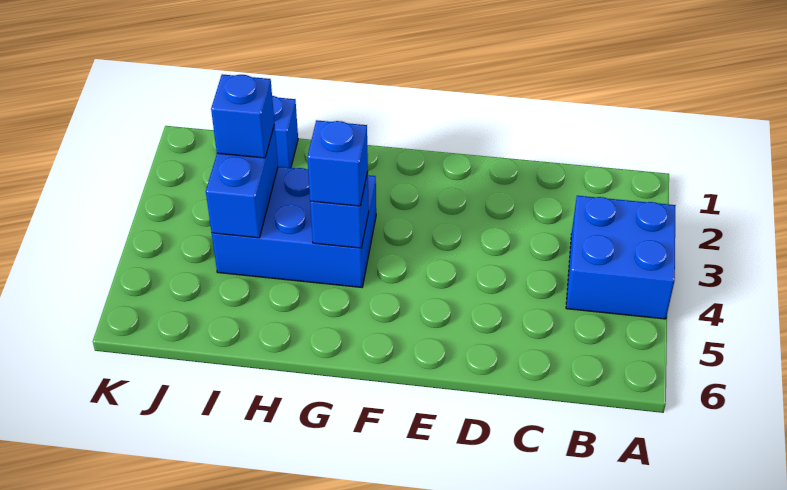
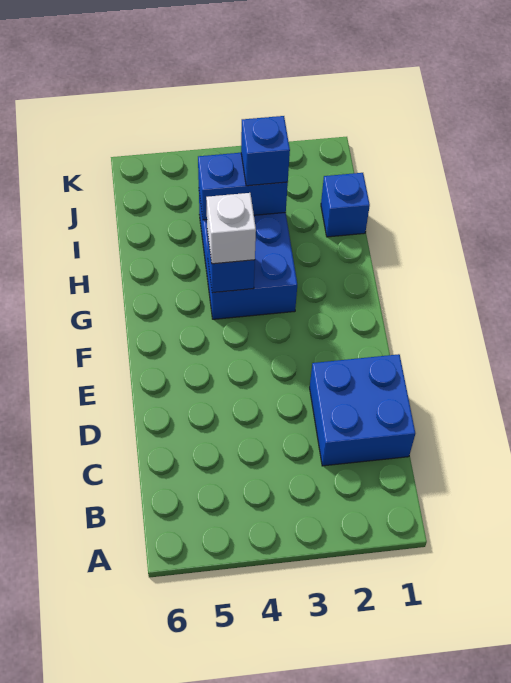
blue brick A3:B4 level 1 -> blue brick C1:D2 level 1
blue brick G4 level 3 -> white brick G4 level 3

